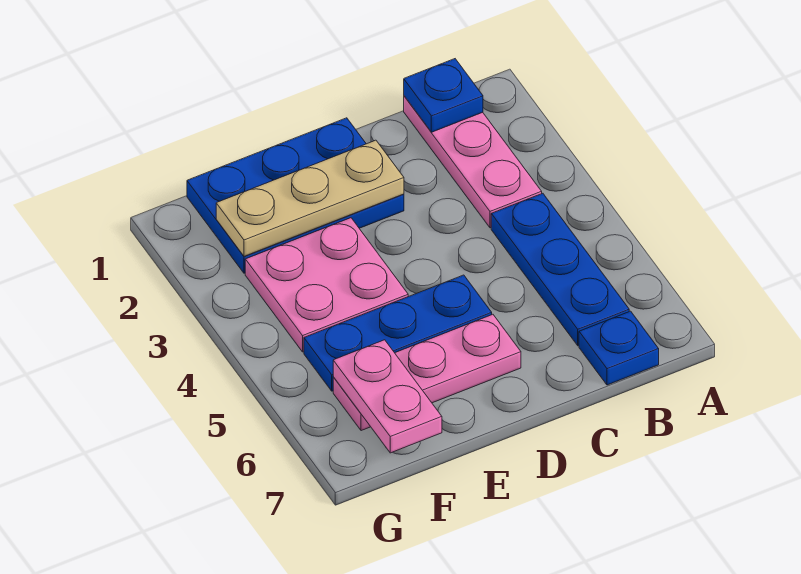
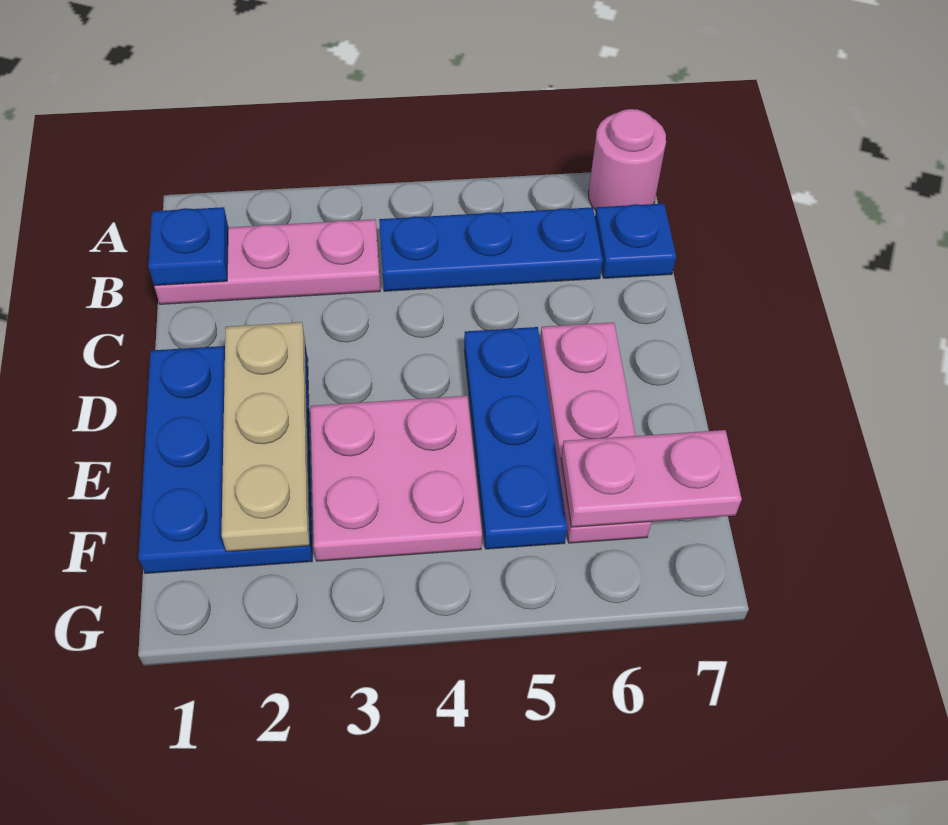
none -> pink round brick A7 level 1

